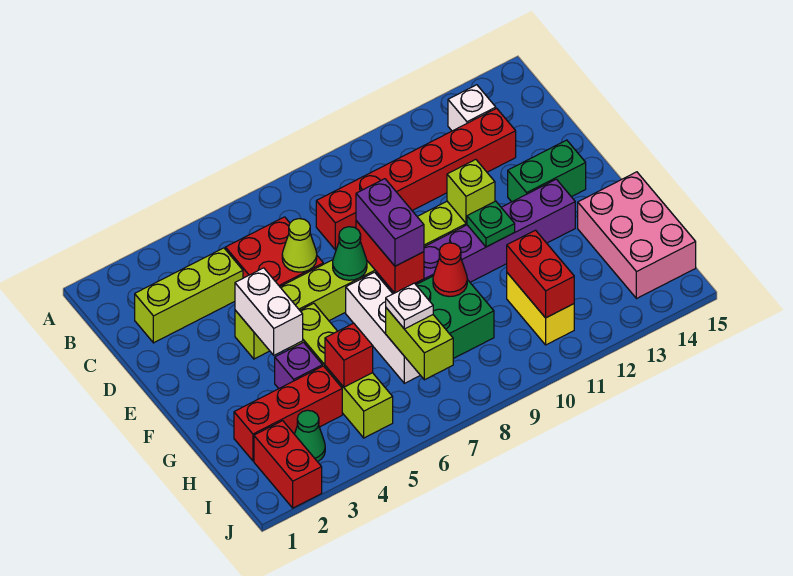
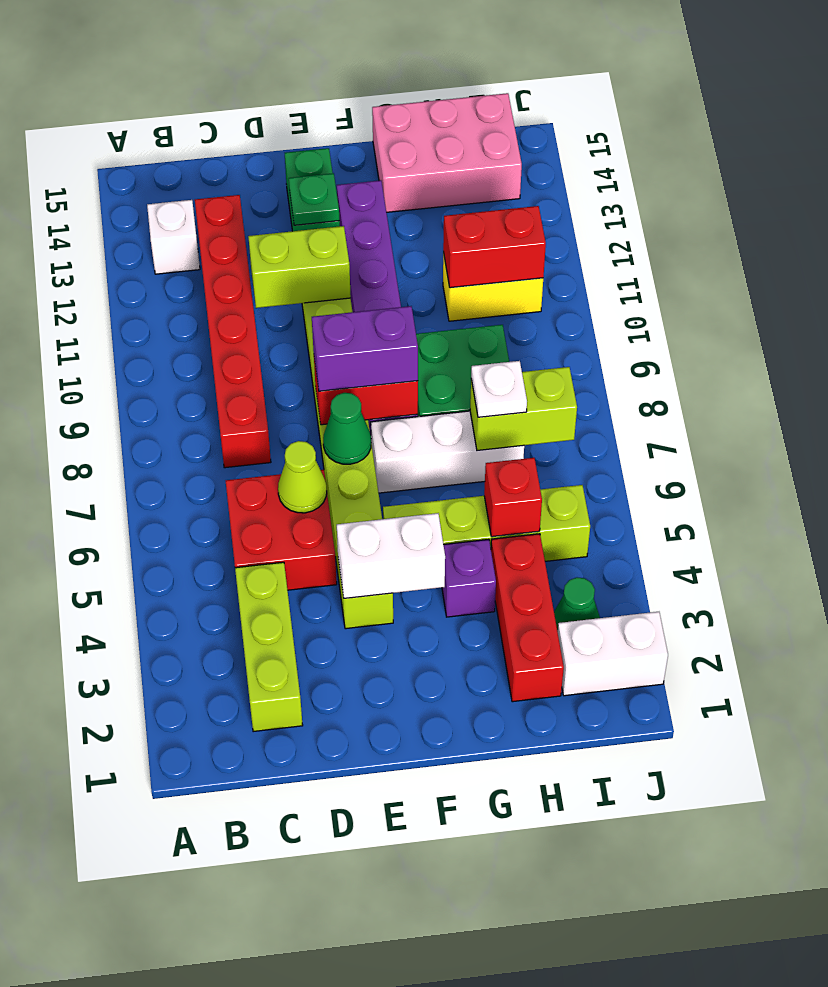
lime brick E11 level 2 -> lime brick D11:E11 level 2
green plate F11 level 2 -> green plate E13 level 2
red cone G9 level 2 -> none
red brick I2:J2 level 1 -> white brick I2:J2 level 1

